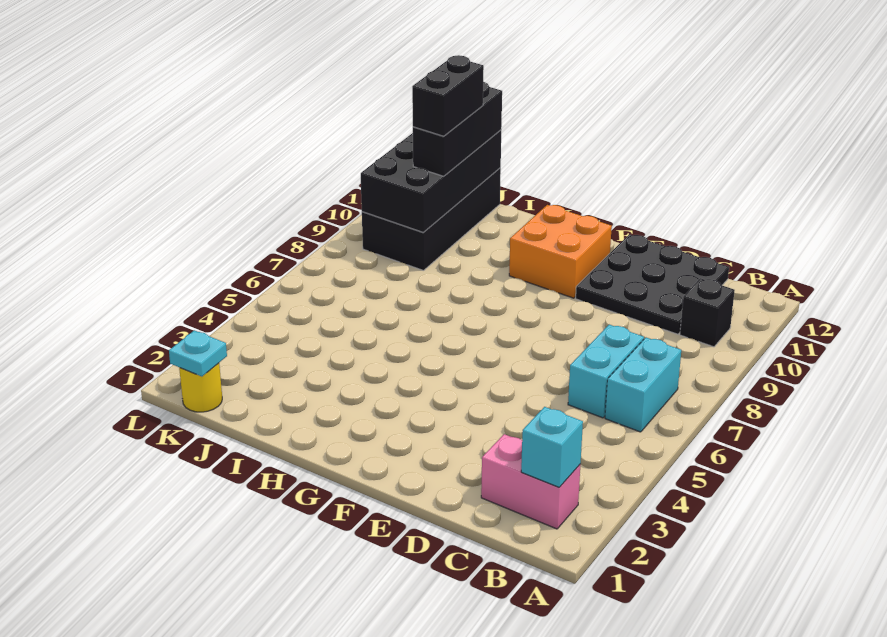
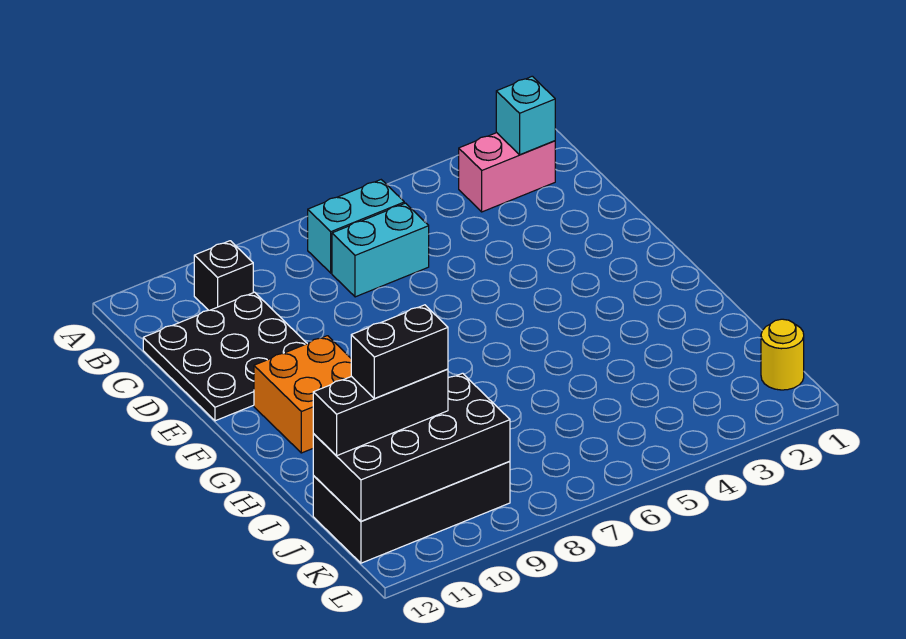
pink brick B2:C2 level 1 -> pink brick B2:B3 level 1
cyan plate K1 level 2 -> none

